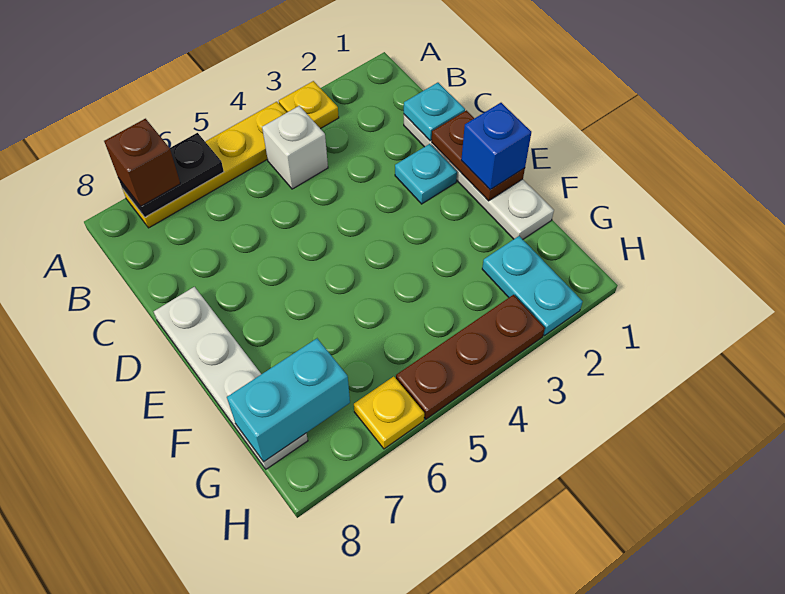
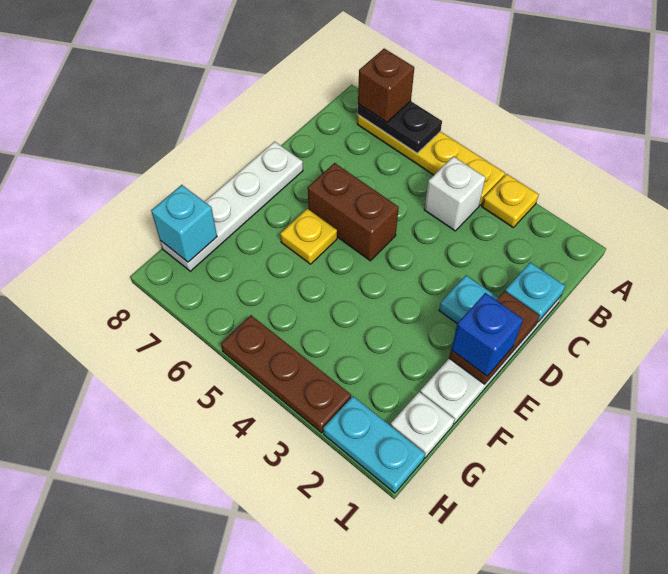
none -> brown brick D5:D6 level 1
none -> white plate G1 level 1
cyan plate G2:H2 level 1 -> cyan plate H1:H2 level 1
cyan brick G7:G8 level 2 -> cyan brick G8 level 2
yellow plate H6 level 1 -> yellow plate E6 level 1

